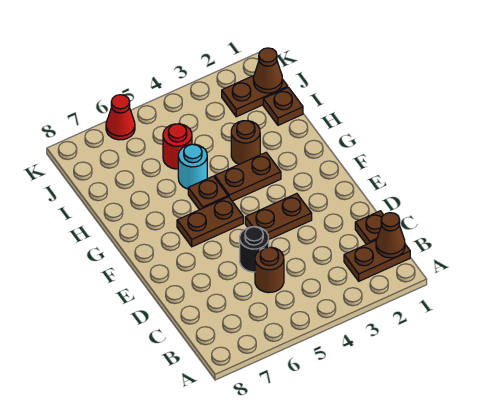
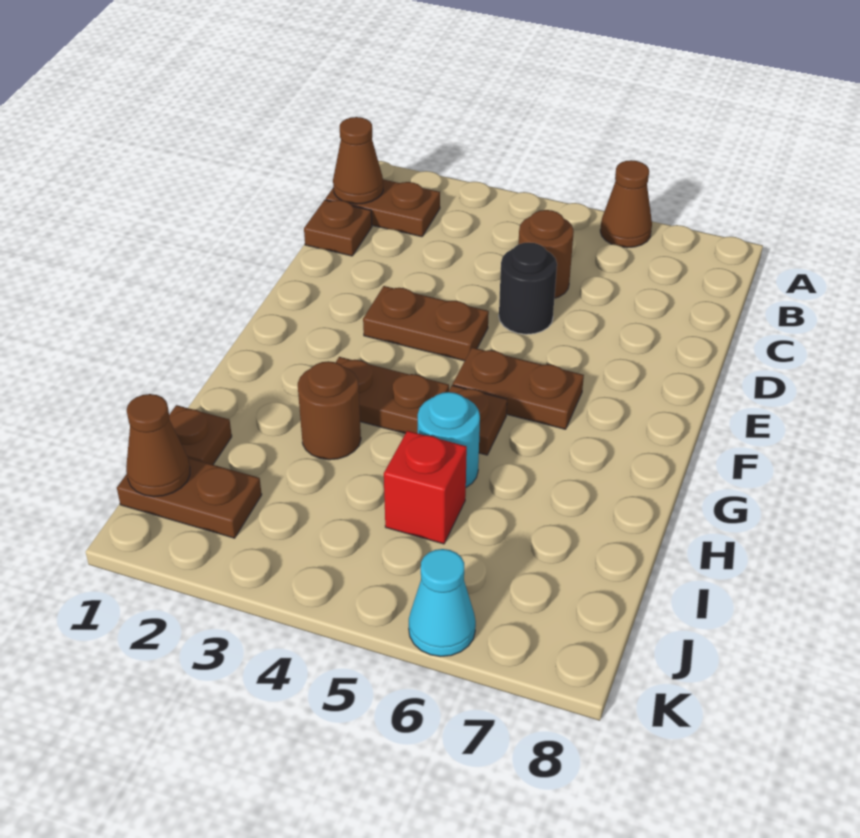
none -> brown cone A6 level 1
red round brick I5 level 1 -> red brick I5 level 1
red cone K6 level 1 -> cyan cone K6 level 1

